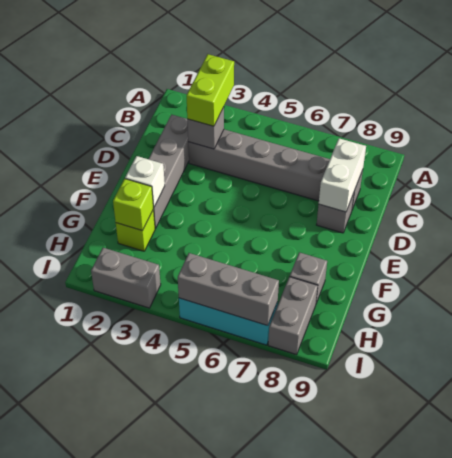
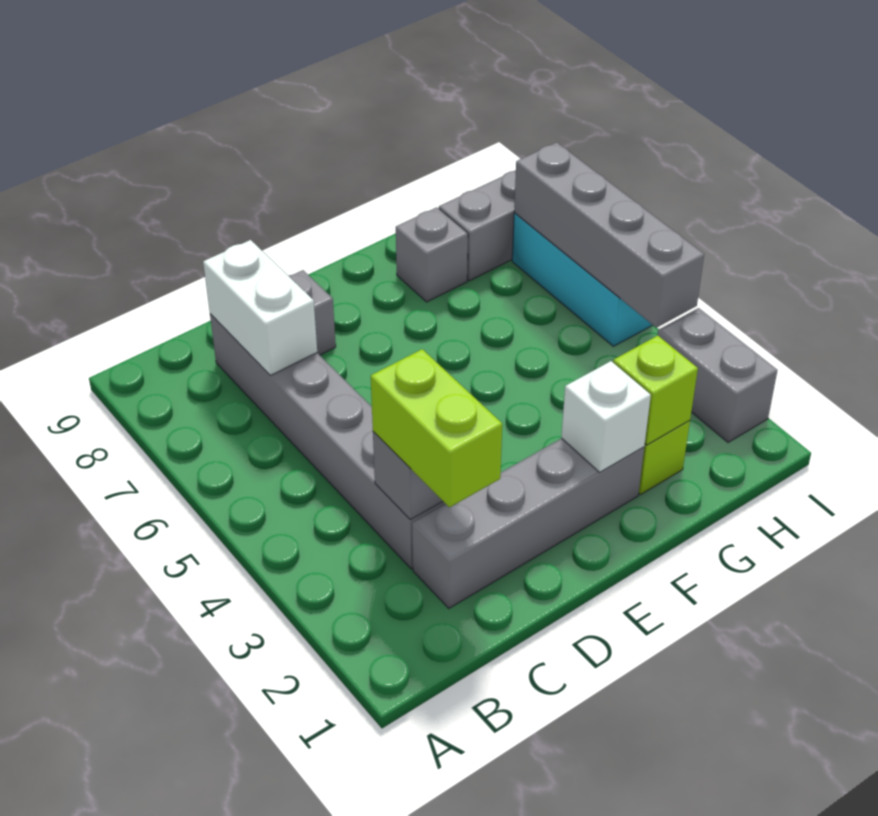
lime brick B3:C3 level 3 -> lime brick C2:C3 level 3
white brick C8:D8 level 2 -> white brick C7:C8 level 2
grey brick I5:I7 level 2 -> grey brick I4:I7 level 2

